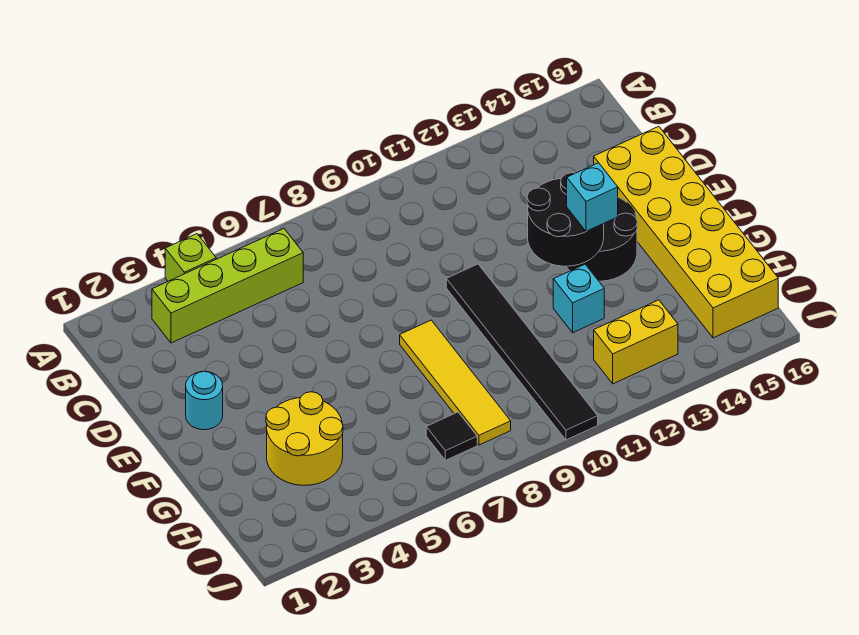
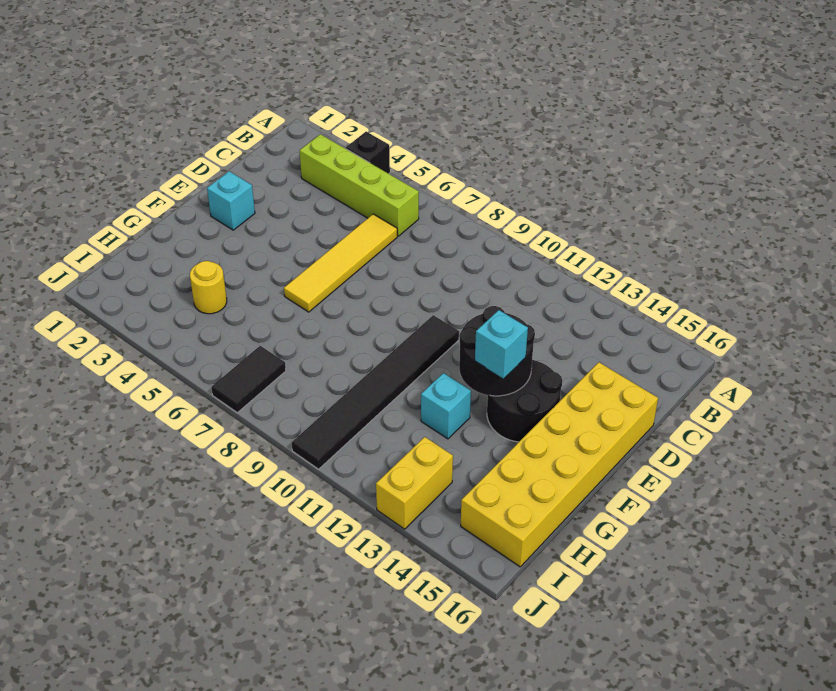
lime brick A4 level 1 -> black brick A4 level 1
cyan round brick E2 level 1 -> cyan brick E2 level 1
yellow tile F8:I8 level 1 -> yellow tile C6:F6 level 1
yellow round brick G3:H4 level 1 -> yellow round brick H4 level 1
black tile I7 level 1 -> black tile I7:J7 level 1
yellow brick I12:I13 level 1 -> yellow brick I13:J13 level 1

